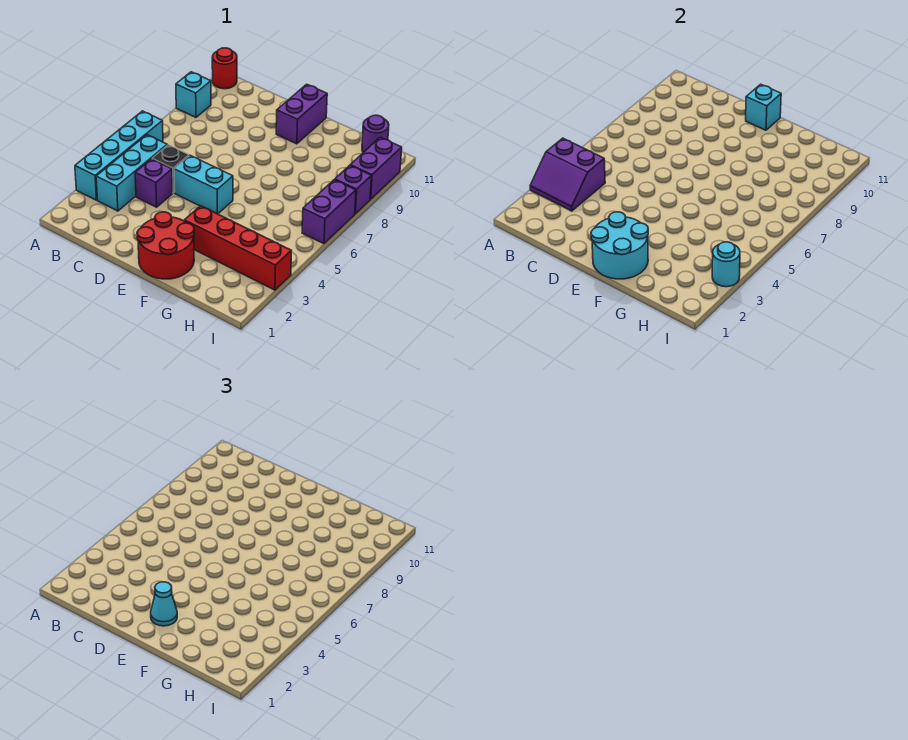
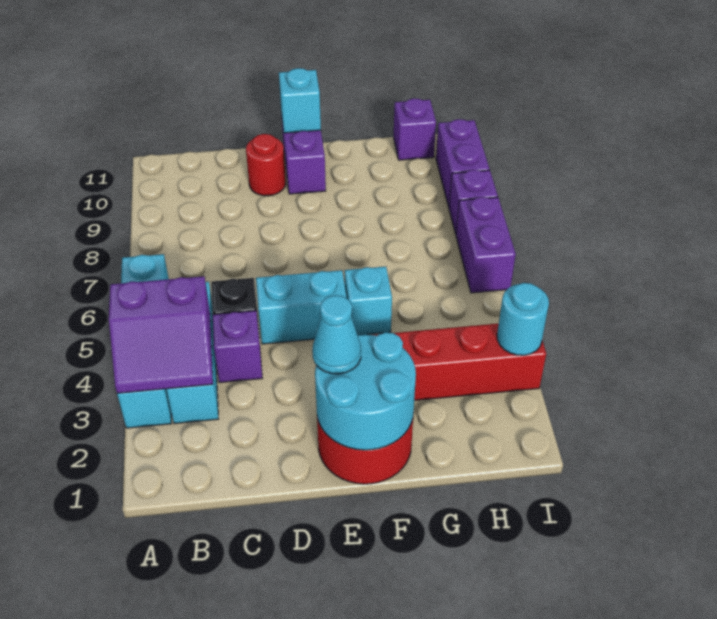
cyan brick A9 level 1 -> cyan brick F5 level 1
red round brick A11 level 1 -> red round brick D10 level 1
purple round brick H11 level 1 -> purple brick H11 level 1

